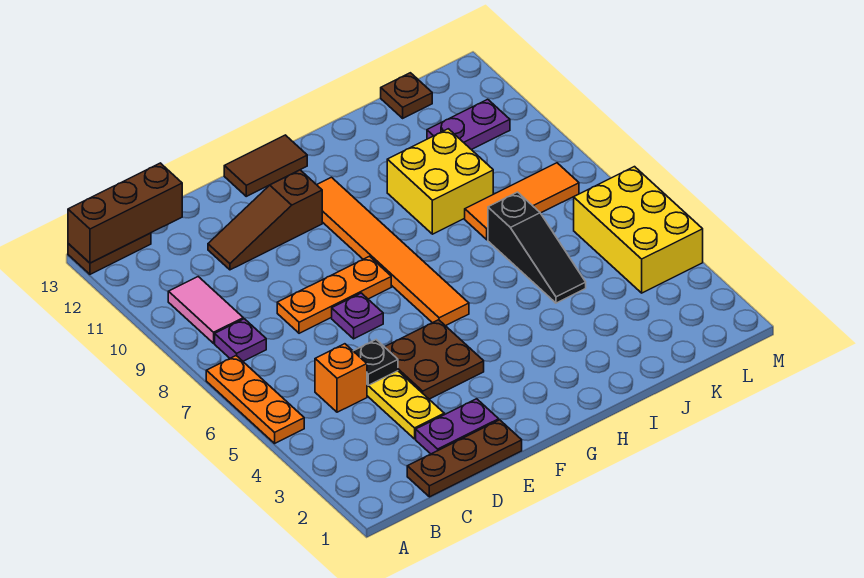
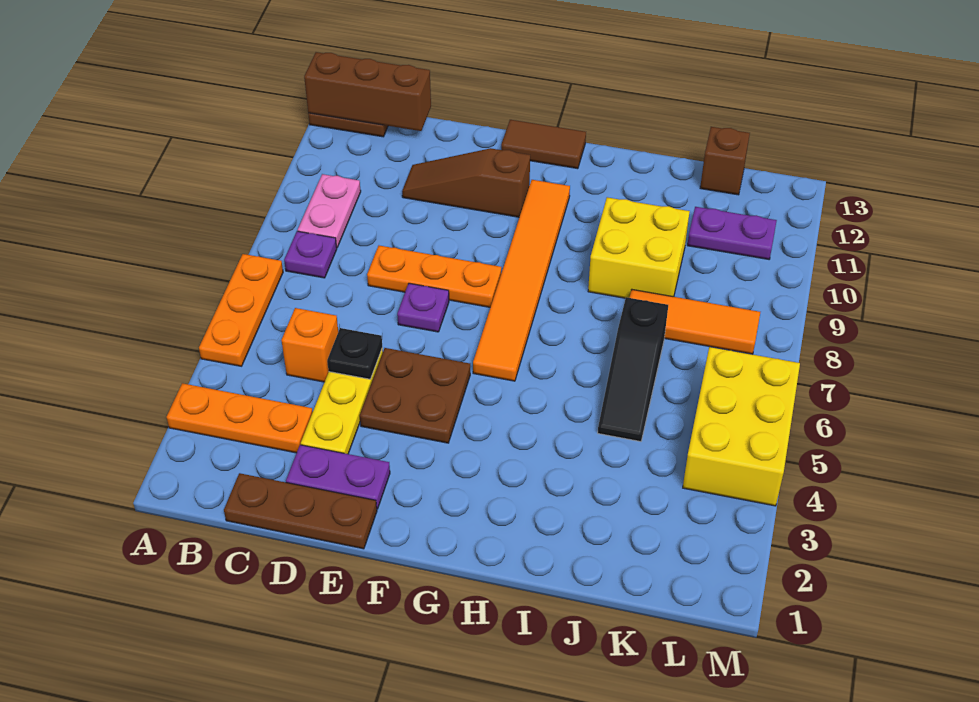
none -> orange plate A3:C3 level 1
pink tile B9:B10 level 1 -> pink plate B9:B10 level 1
brown plate K13 level 1 -> brown brick K13 level 1

